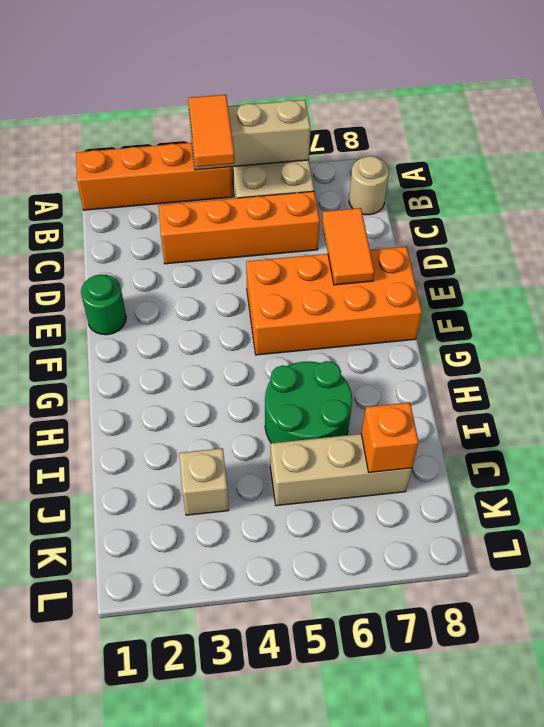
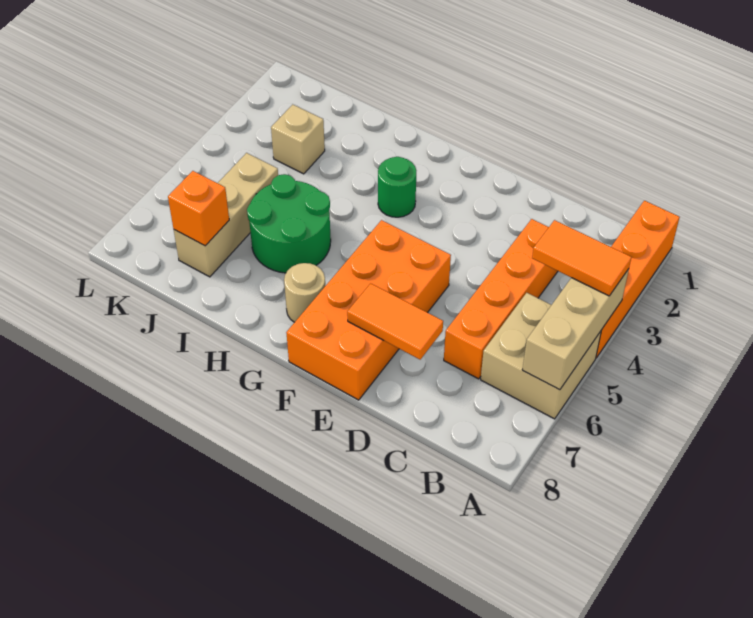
tan round brick B8 level 1 -> tan round brick G7 level 1
green round brick E1 level 1 -> green round brick G3 level 1

